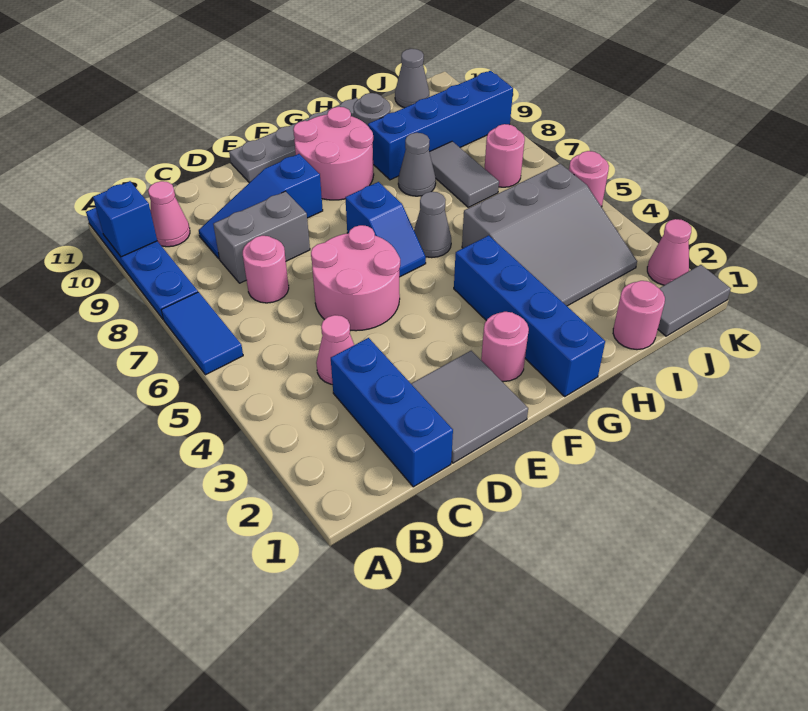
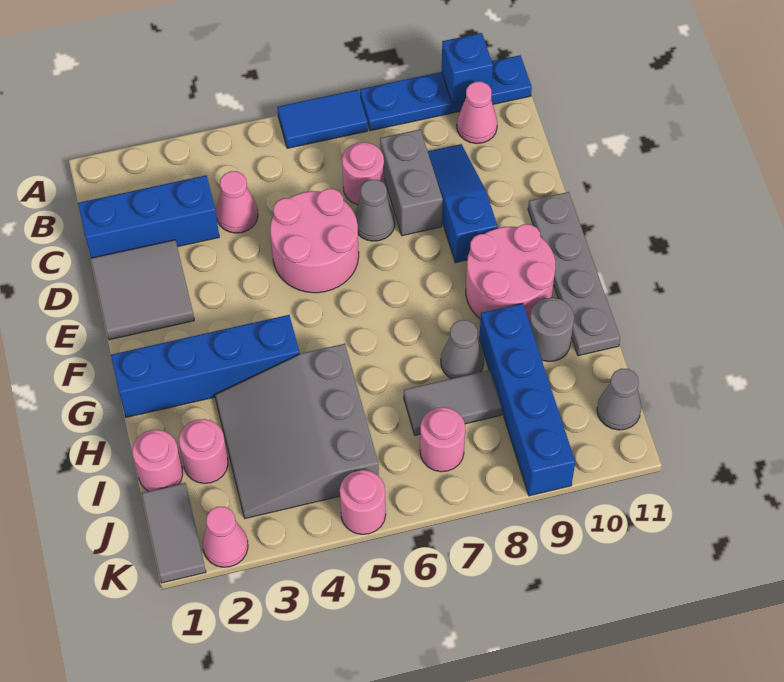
pink round brick F2 level 1 -> pink round brick I2 level 1
blue slope F6:F7 level 1 top 7 -> none
grey cone G6 level 1 -> grey cone D7 level 1

